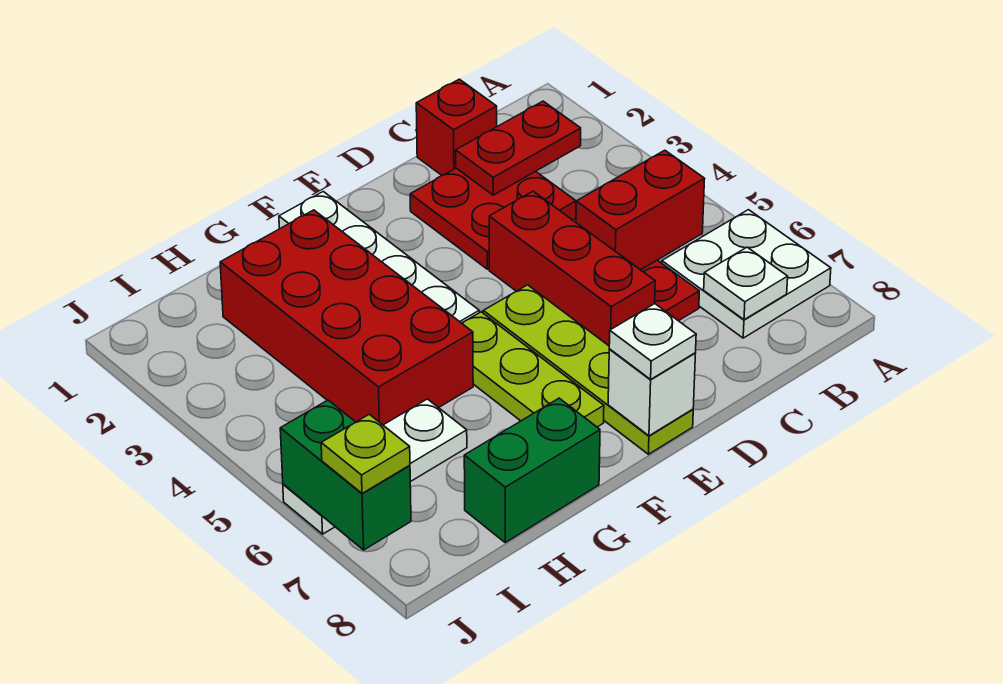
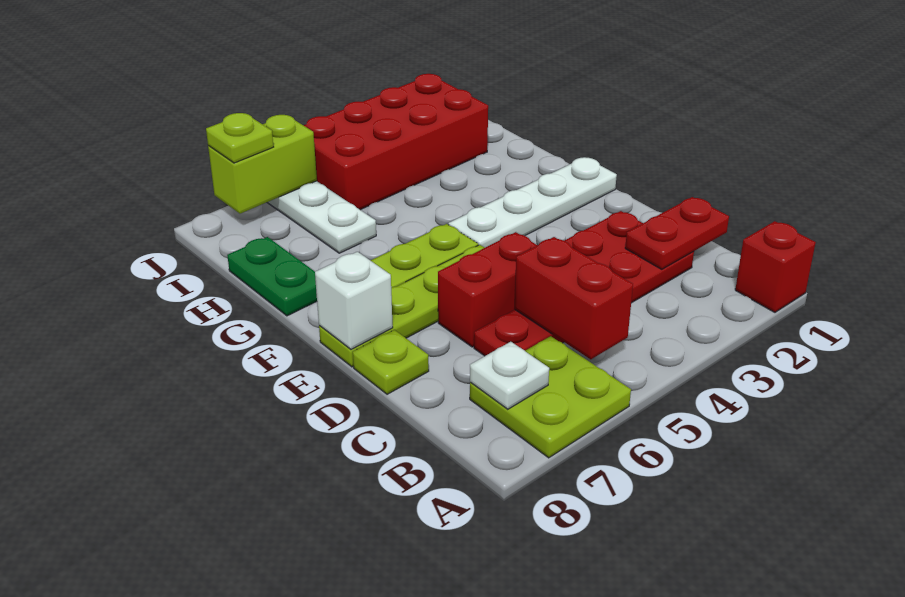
white plate A6:B7 level 1 -> lime plate A6:B7 level 1
red plate B2:C2 level 2 -> red plate C1:C2 level 2
red brick C1 level 1 -> red brick A1 level 1
red brick D4:D6 level 1 -> red brick D5:D6 level 1
none -> lime plate D8 level 1
white plate E8 level 3 -> none
red brick G2:H5 level 1 -> red brick I2:J5 level 1
green brick G8:H8 level 1 -> green plate G8:H8 level 1
green brick J6:J7 level 2 -> lime brick J6:J7 level 2

